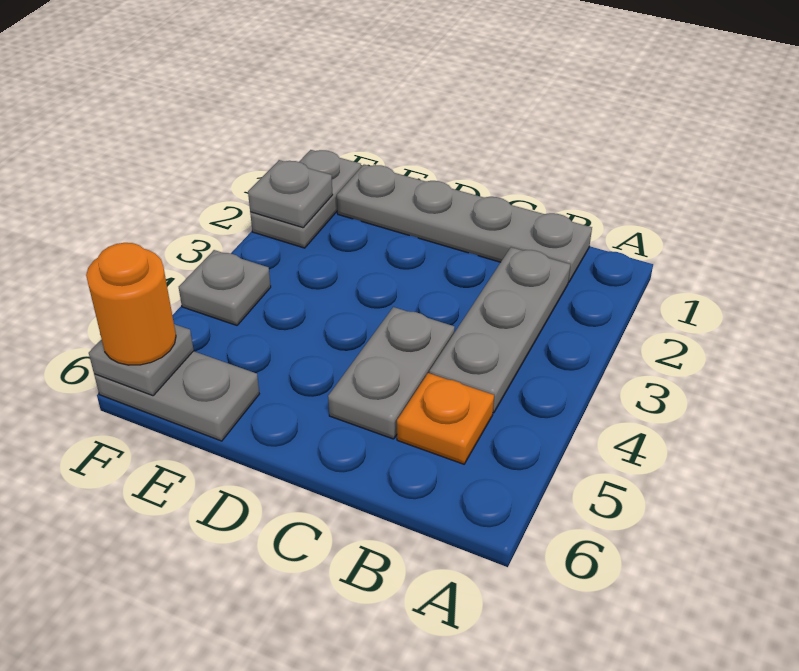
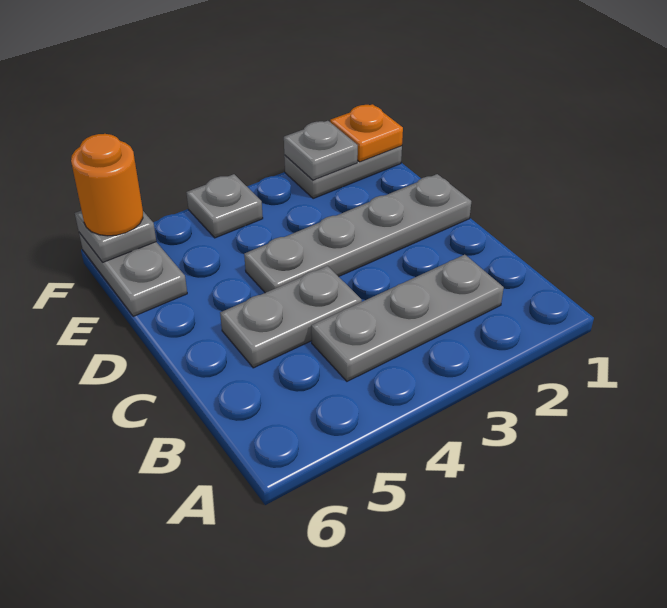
grey plate B1:E1 level 1 -> grey plate D1:D4 level 1
orange plate B5 level 1 -> orange plate F1 level 2

